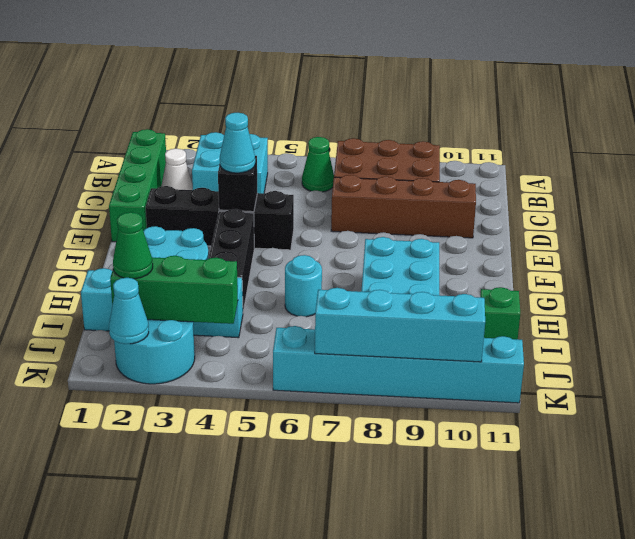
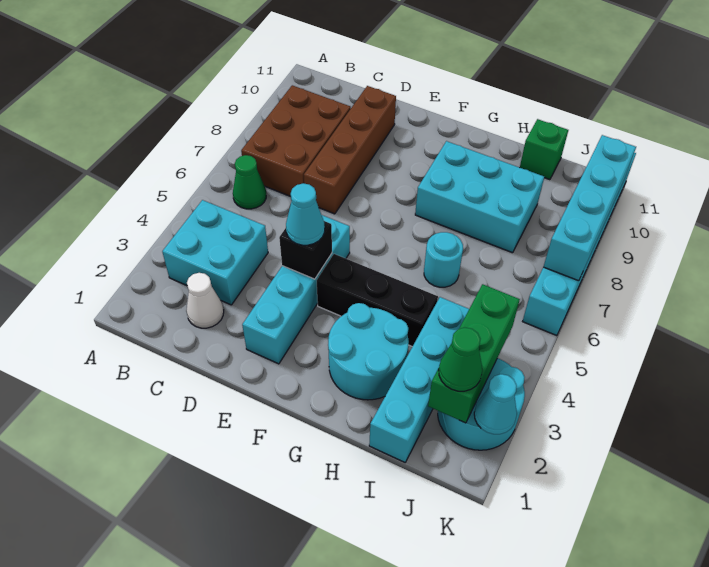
green brick B1:E1 level 1 -> none
black brick E2:E5 level 1 -> cyan brick E2:E5 level 1

